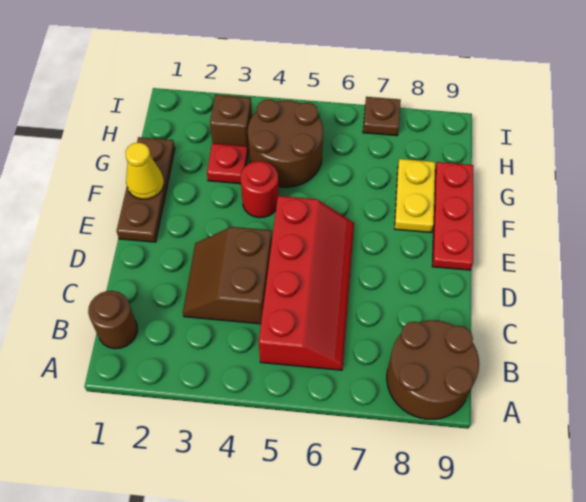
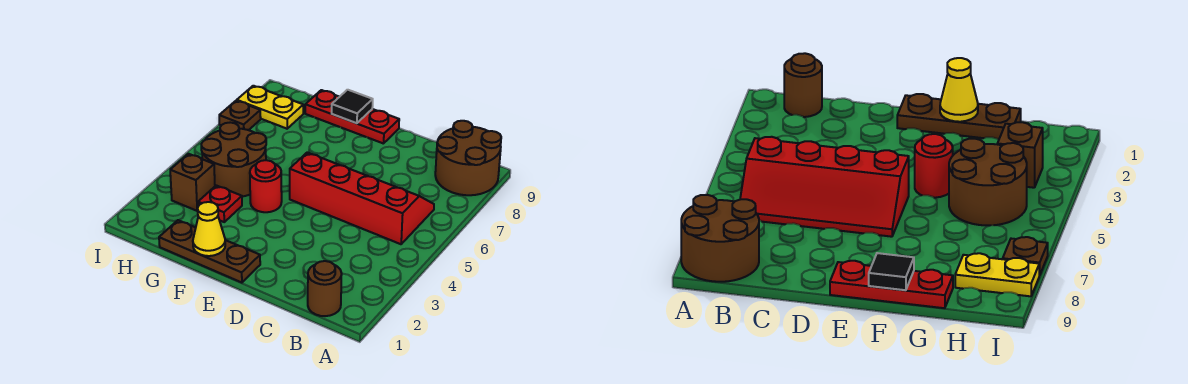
brown slope C3:D4 level 1 top 4 -> none
yellow plate F8:G8 level 1 -> yellow plate H8:I8 level 1
none -> black tile F9 level 2

